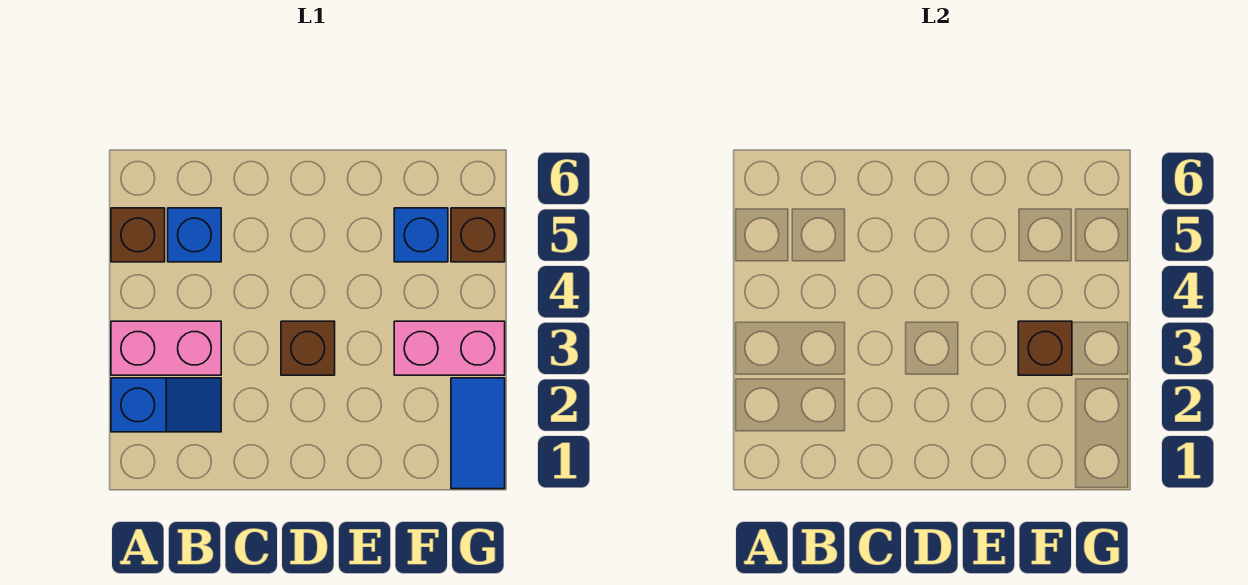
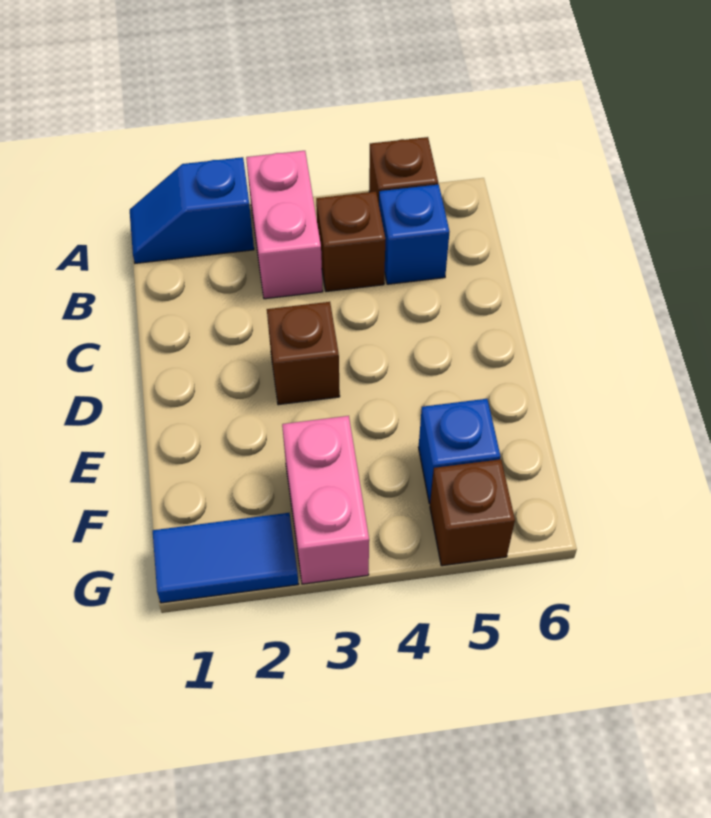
blue slope A2:B2 level 1 top A -> blue slope A1:A2 level 1 top 2
brown brick F3 level 2 -> brown brick B4 level 1

